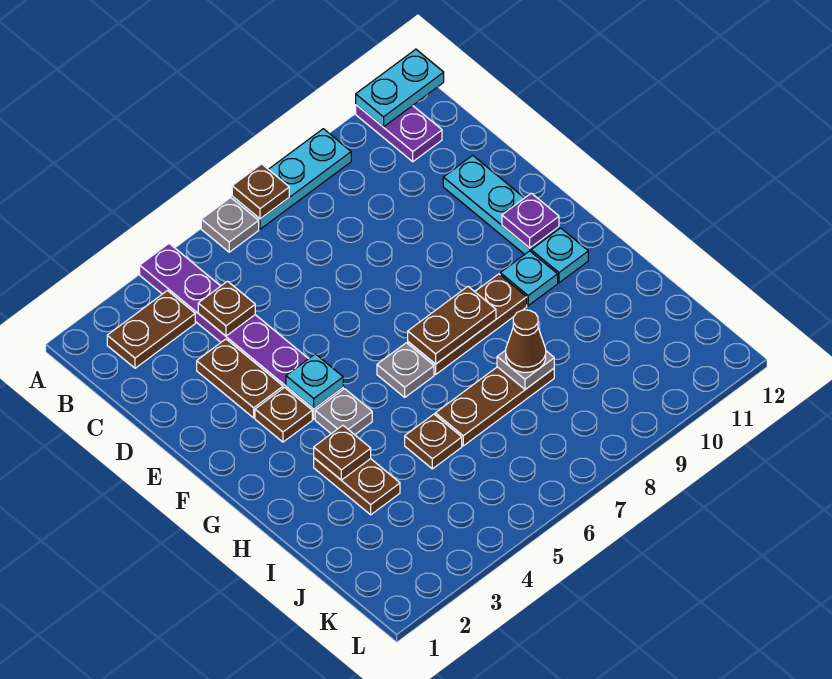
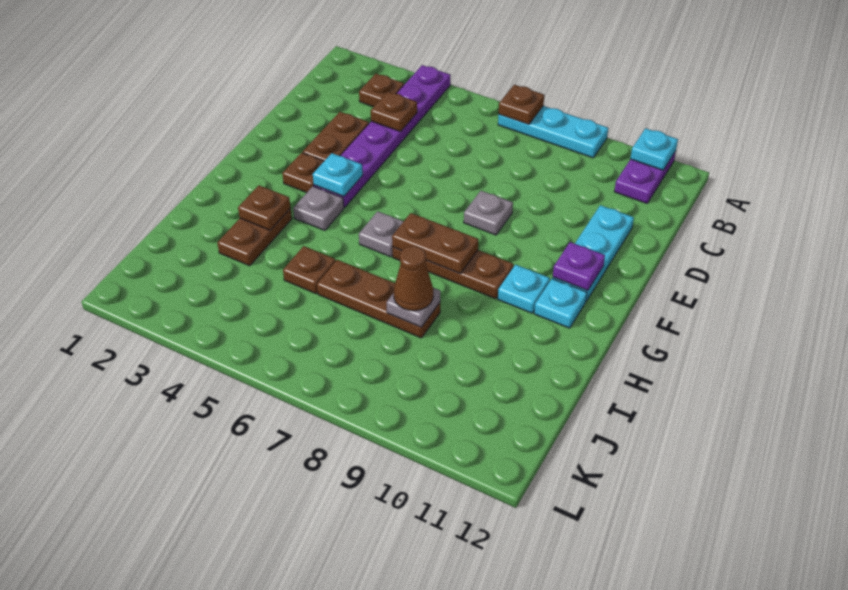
grey plate A6 level 1 -> grey plate E8 level 1
cyan plate A11:A12 level 2 -> cyan plate A11 level 2
brown plate B2:B3 level 1 -> brown plate B3 level 1

